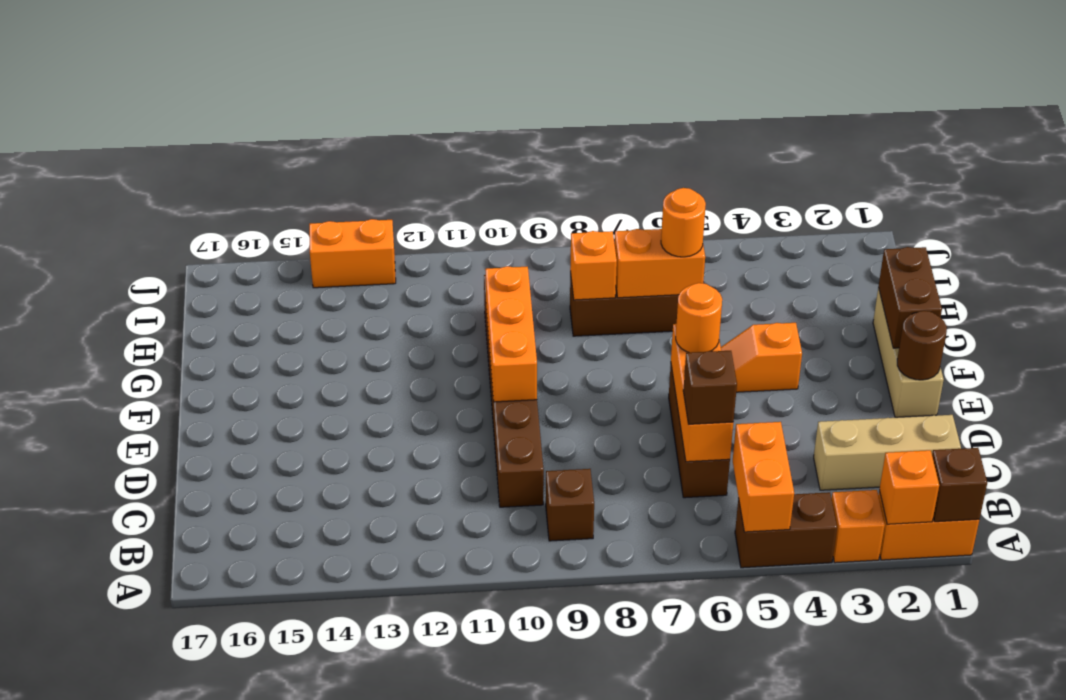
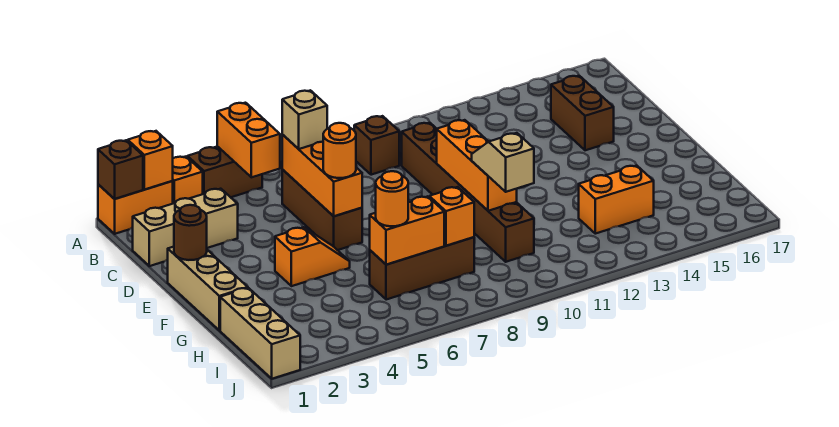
brown brick C6 level 3 -> tan brick C6 level 3
brown brick F1:G1 level 2 -> brown brick C15:D15 level 1
none -> tan slope G10:H10 level 3 top H
none -> tan brick H1:J1 level 1
orange brick J13:J14 level 1 -> orange brick H13:H14 level 1

